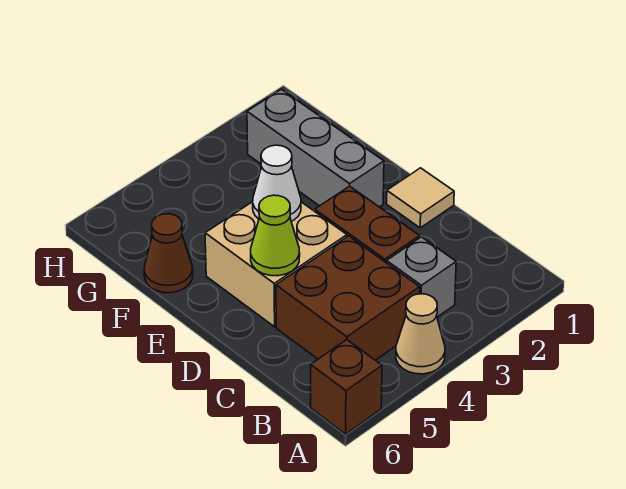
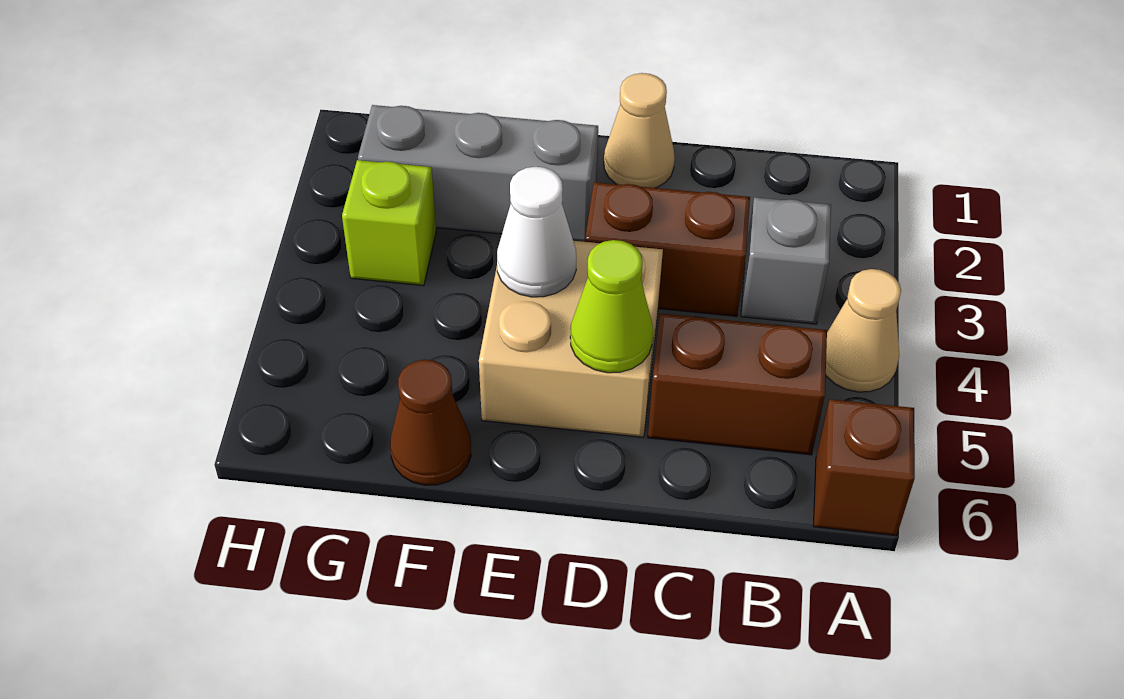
brown brick B4:C5 level 1 -> brown brick B5:C5 level 1
tan tile D1 level 1 -> tan cone D1 level 1
none -> lime brick G3 level 1

